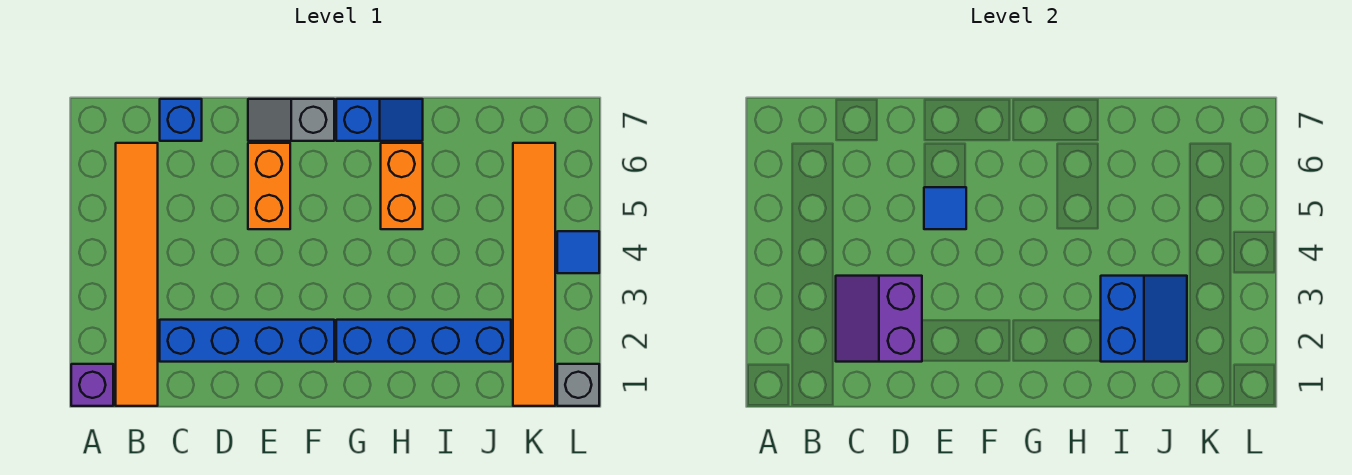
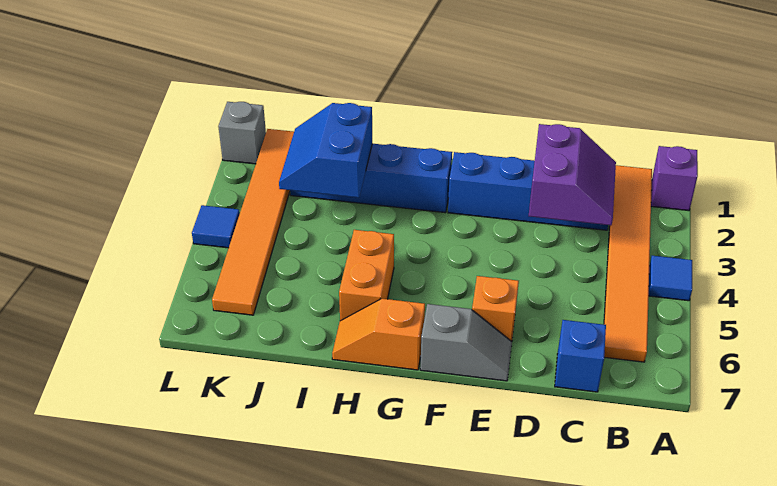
orange brick E5:E6 level 1 -> orange brick E6 level 1
blue tile E5 level 2 -> blue tile A4 level 1
blue slope G7:H7 level 1 top G -> orange slope G7:H7 level 1 top G

